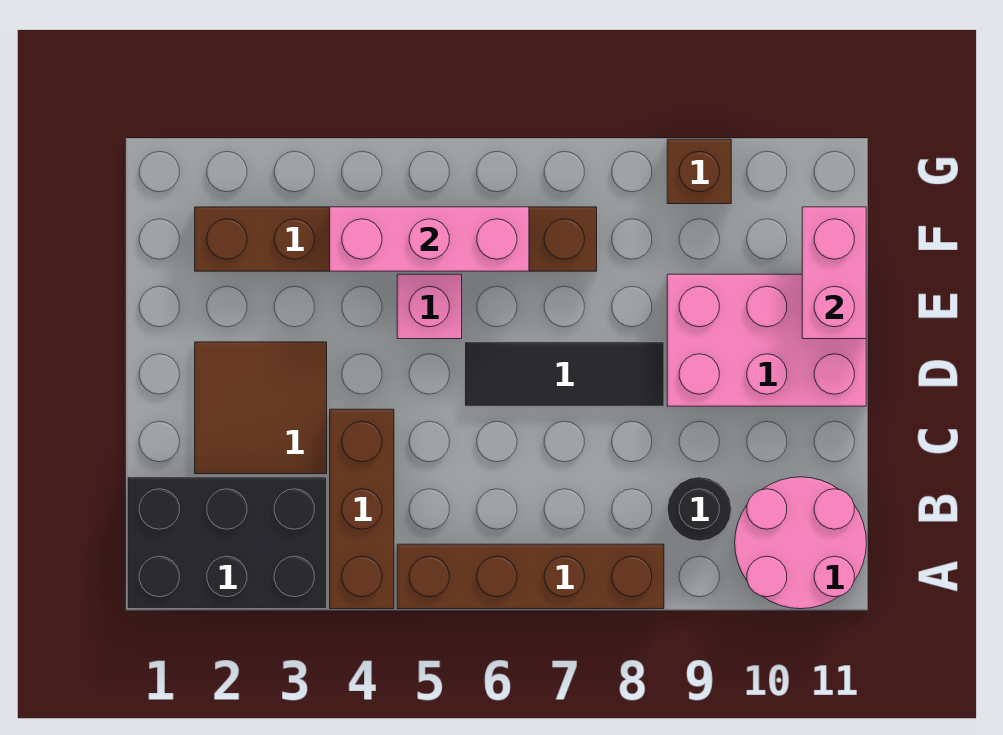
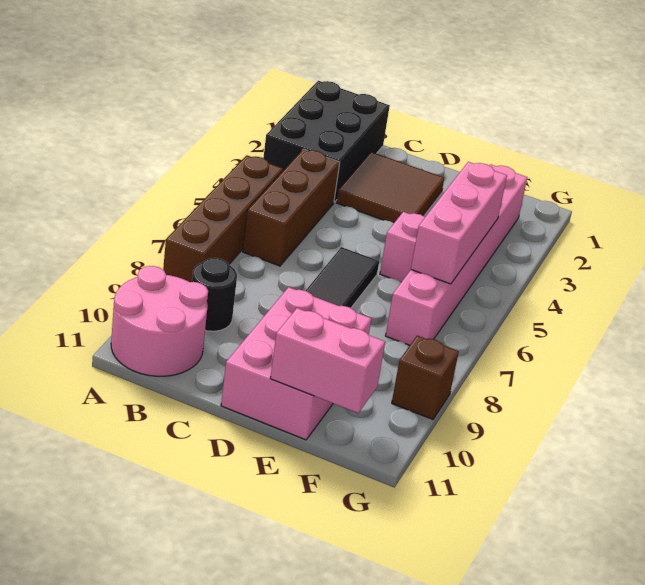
brown brick A4:C4 level 1 -> brown brick B4:B6 level 1
brown brick F2:F7 level 1 -> pink brick F2:F7 level 1

